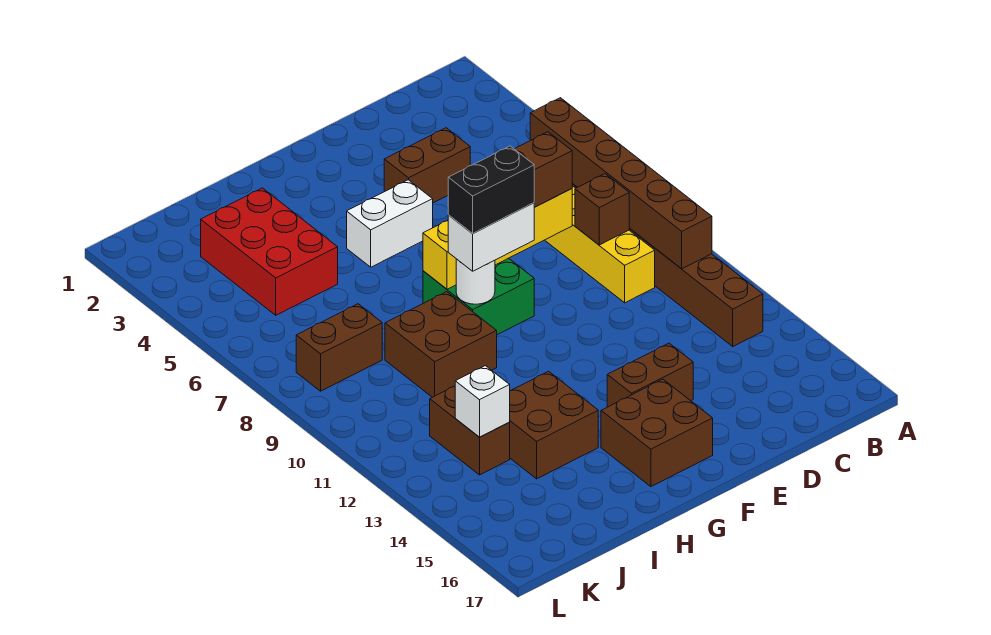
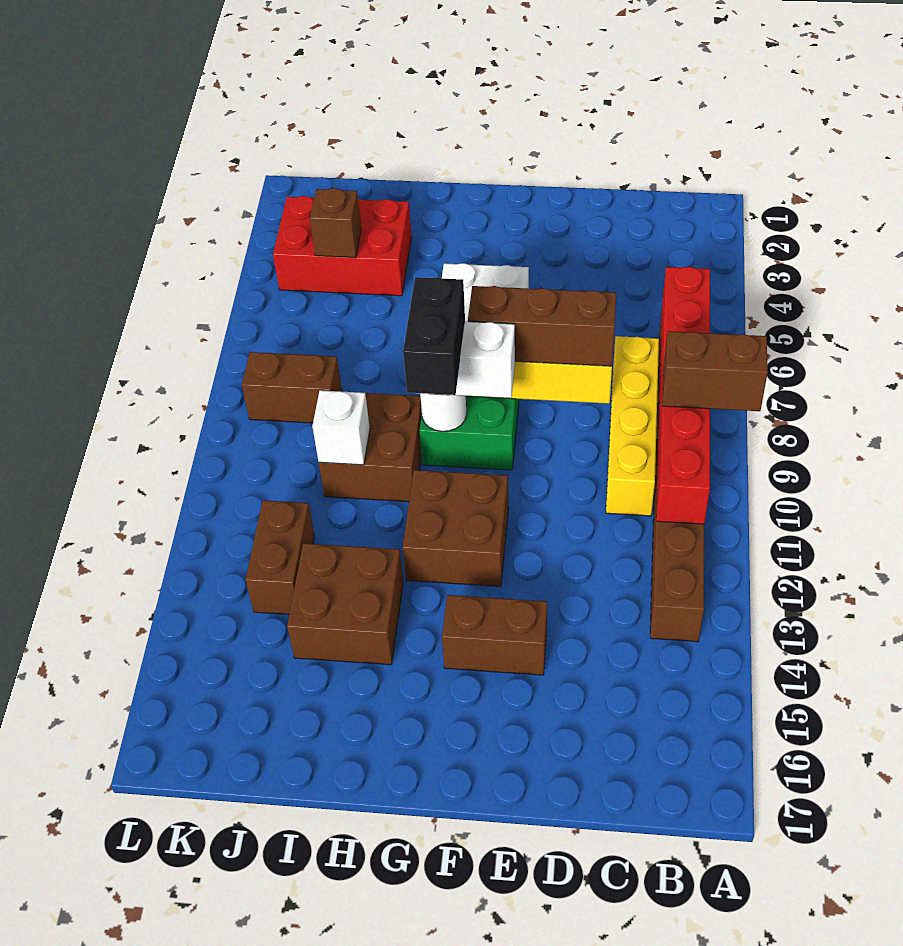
brown brick B6:B11 level 2 -> red brick B6:B11 level 2
brown brick C9 level 2 -> brown brick J4 level 2
brown brick D4:E4 level 1 -> brown brick A9:B9 level 3
black brick F9:G9 level 4 -> black brick G9:G10 level 4
brown brick F15:G16 level 1 -> brown brick F11:G12 level 1
red brick I3:J5 level 1 -> red brick I3:K4 level 1
white brick J13 level 2 -> white brick I10 level 2

